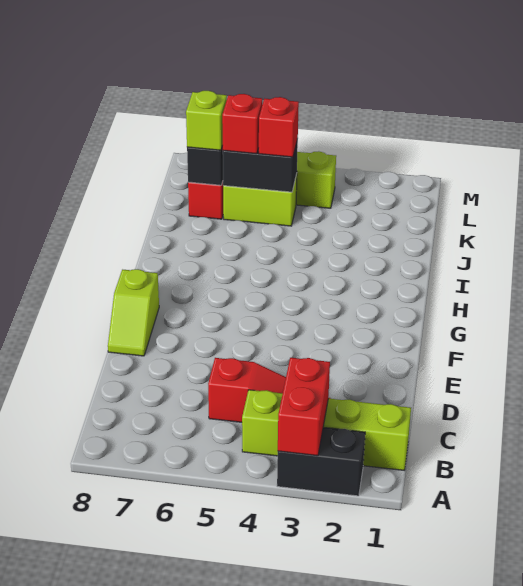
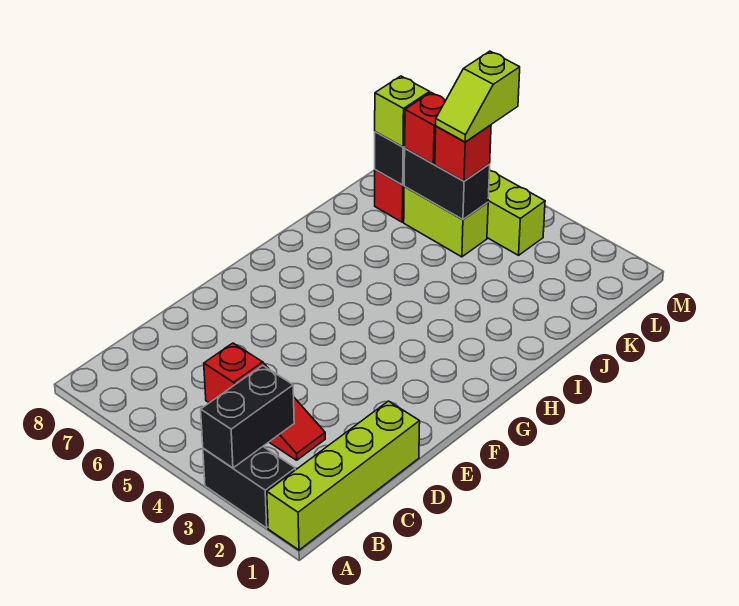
red brick A3:B3 level 2 -> black brick A3:B3 level 2
lime brick B1:B4 level 1 -> lime brick A1:D1 level 1
lime slope E8:F8 level 1 top F -> lime slope K5:L5 level 4 top L

